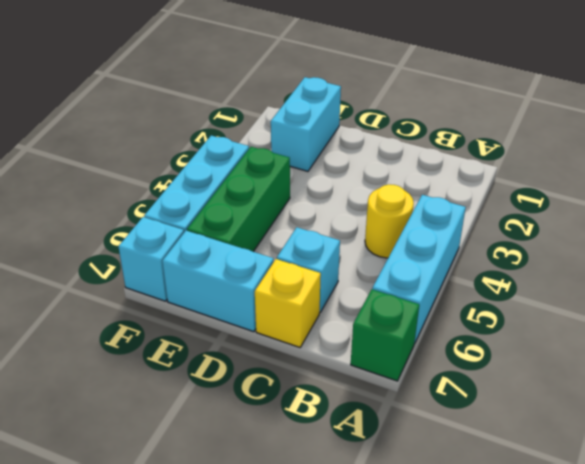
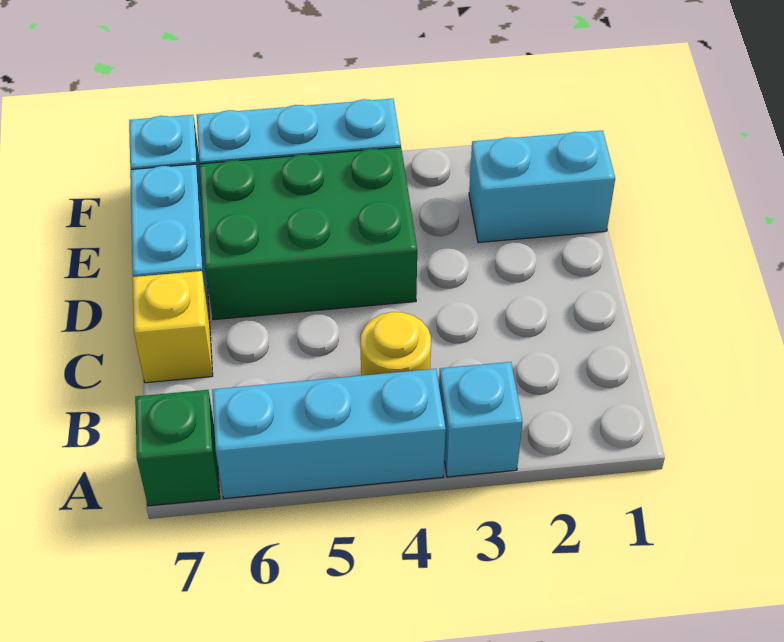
cyan brick C6 level 1 -> cyan brick A3 level 1
green brick E4:E6 level 1 -> green brick D4:E6 level 1

